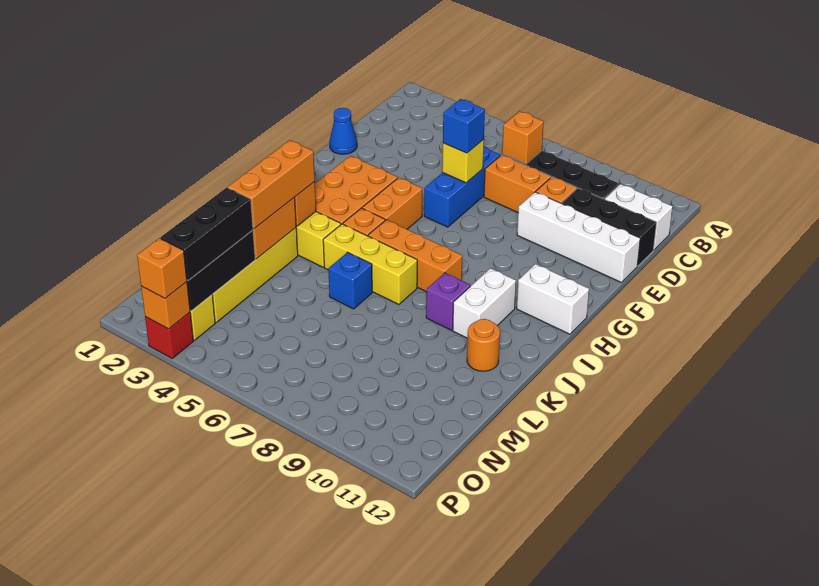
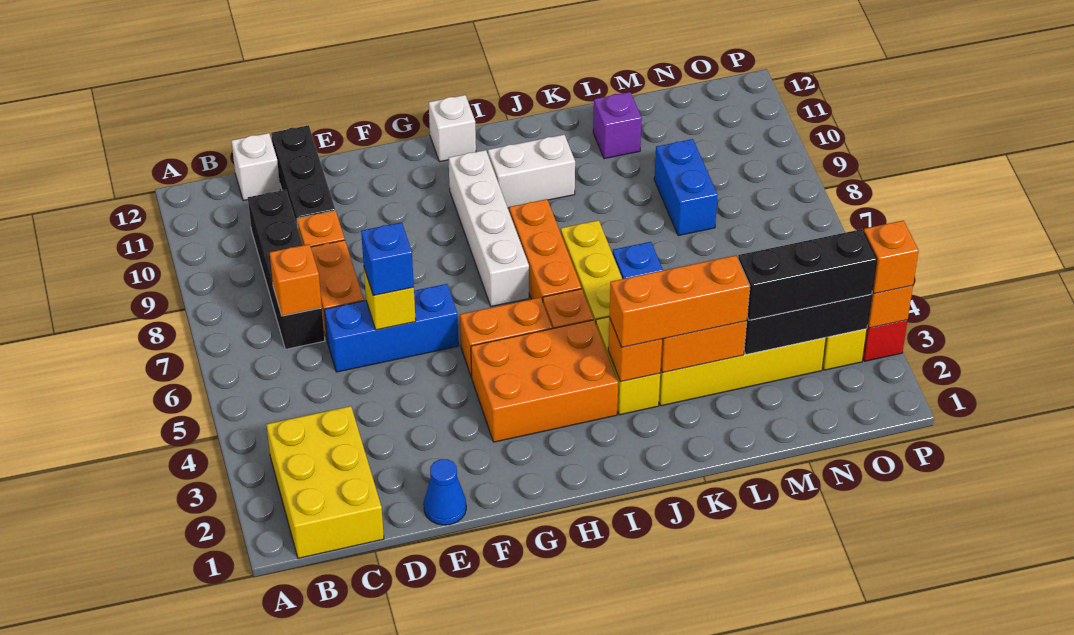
none -> yellow brick B1:C3 level 1
white brick C11:C12 level 1 -> white brick C12 level 1
white brick E9:E12 level 1 -> white brick H7:H10 level 1
white brick H11:H12 level 1 -> white brick H12 level 1
purple brick J9 level 1 -> purple brick L11 level 1
orange round brick K11 level 1 -> none
none -> blue brick M8:M9 level 1

